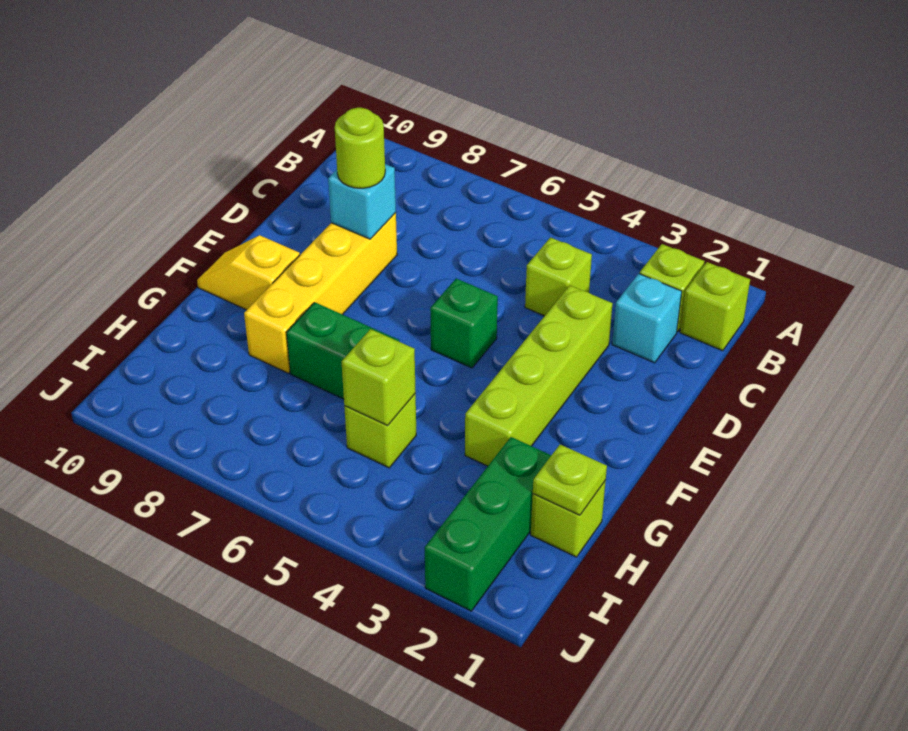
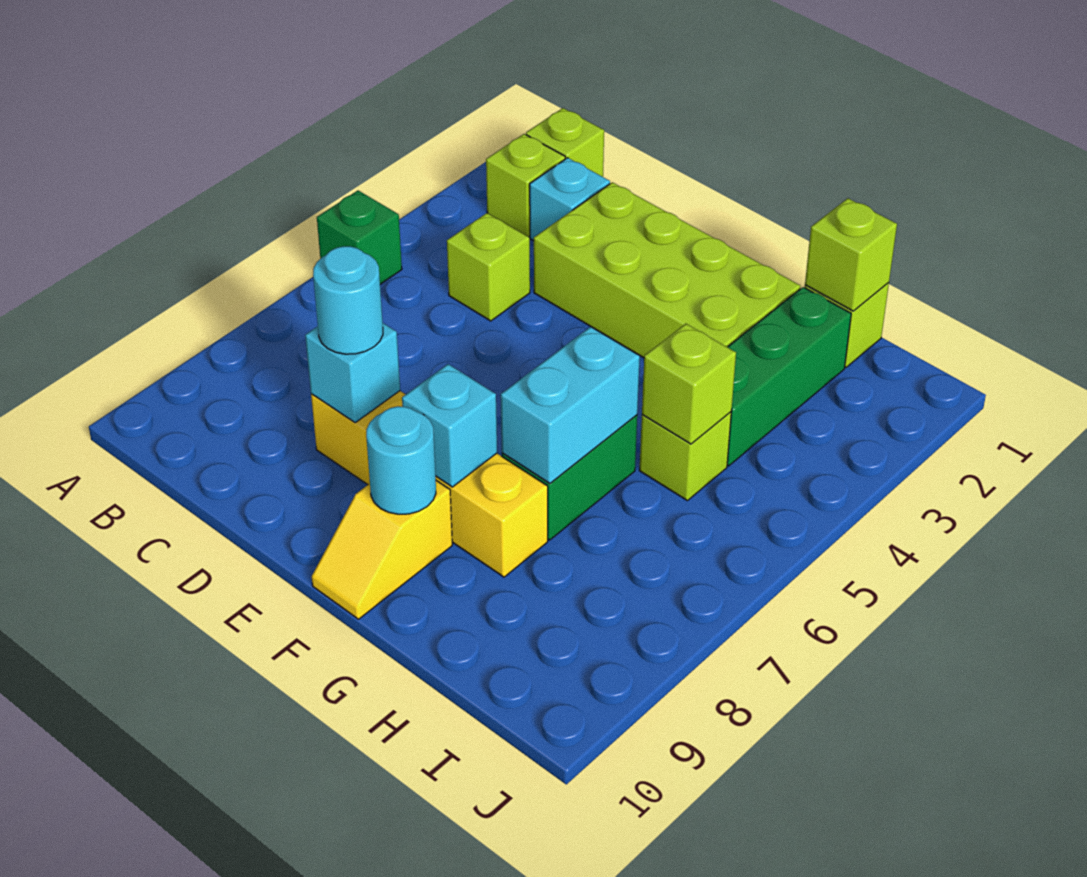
lime brick D3:G3 level 1 -> lime brick D2:G3 level 1
lime round brick D8 level 3 -> cyan round brick D8 level 3
green brick E5 level 1 -> green brick A5 level 1
none -> cyan brick F8 level 2
none -> cyan round brick F9 level 2
none -> cyan brick G6:G7 level 2
lime plate H1 level 2 -> lime brick H1 level 2
green brick H2:J2 level 1 -> green brick H2:H4 level 1

